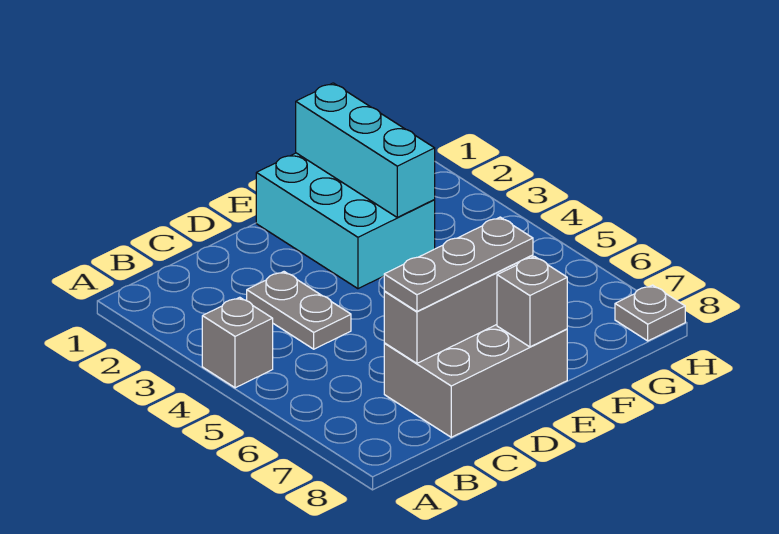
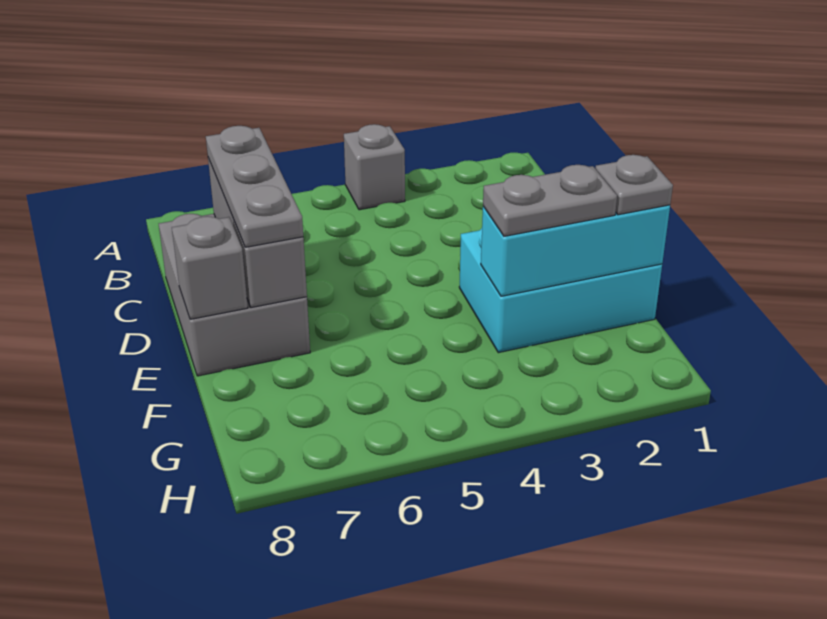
grey plate C3:C4 level 1 -> grey plate F2:F3 level 3
grey plate H8 level 1 -> grey plate F1 level 3

